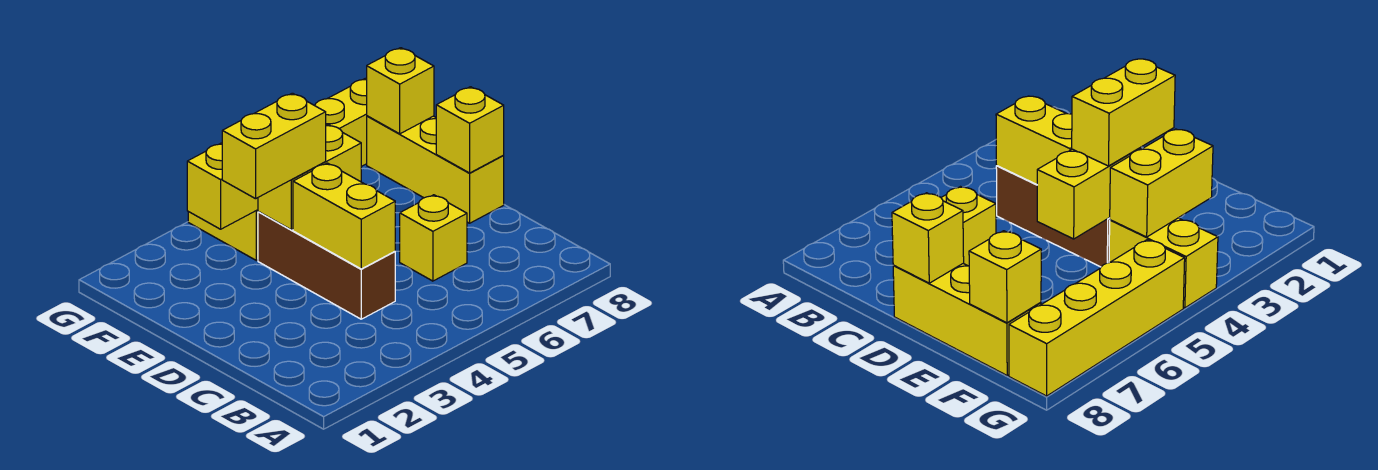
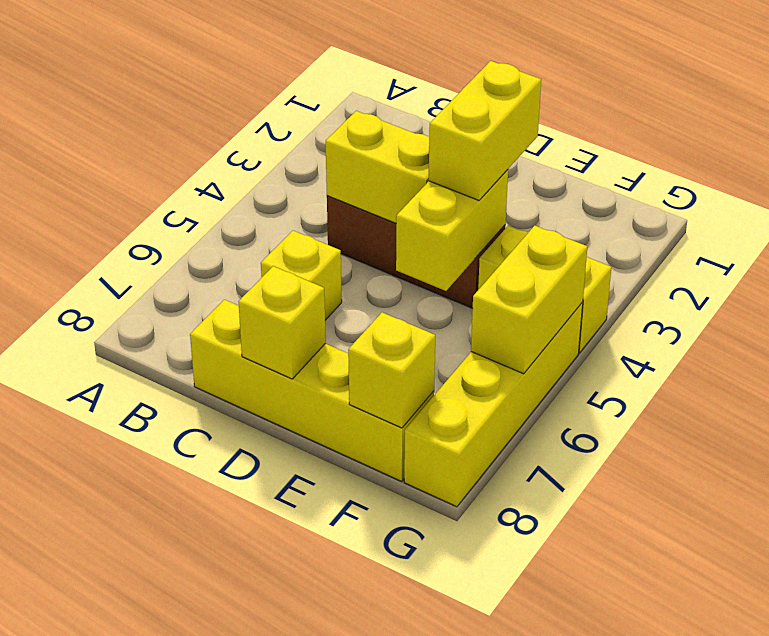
yellow brick D8:F8 level 1 -> yellow brick C8:F8 level 1
yellow brick F3:F4 level 2 -> yellow brick G5:G6 level 2

